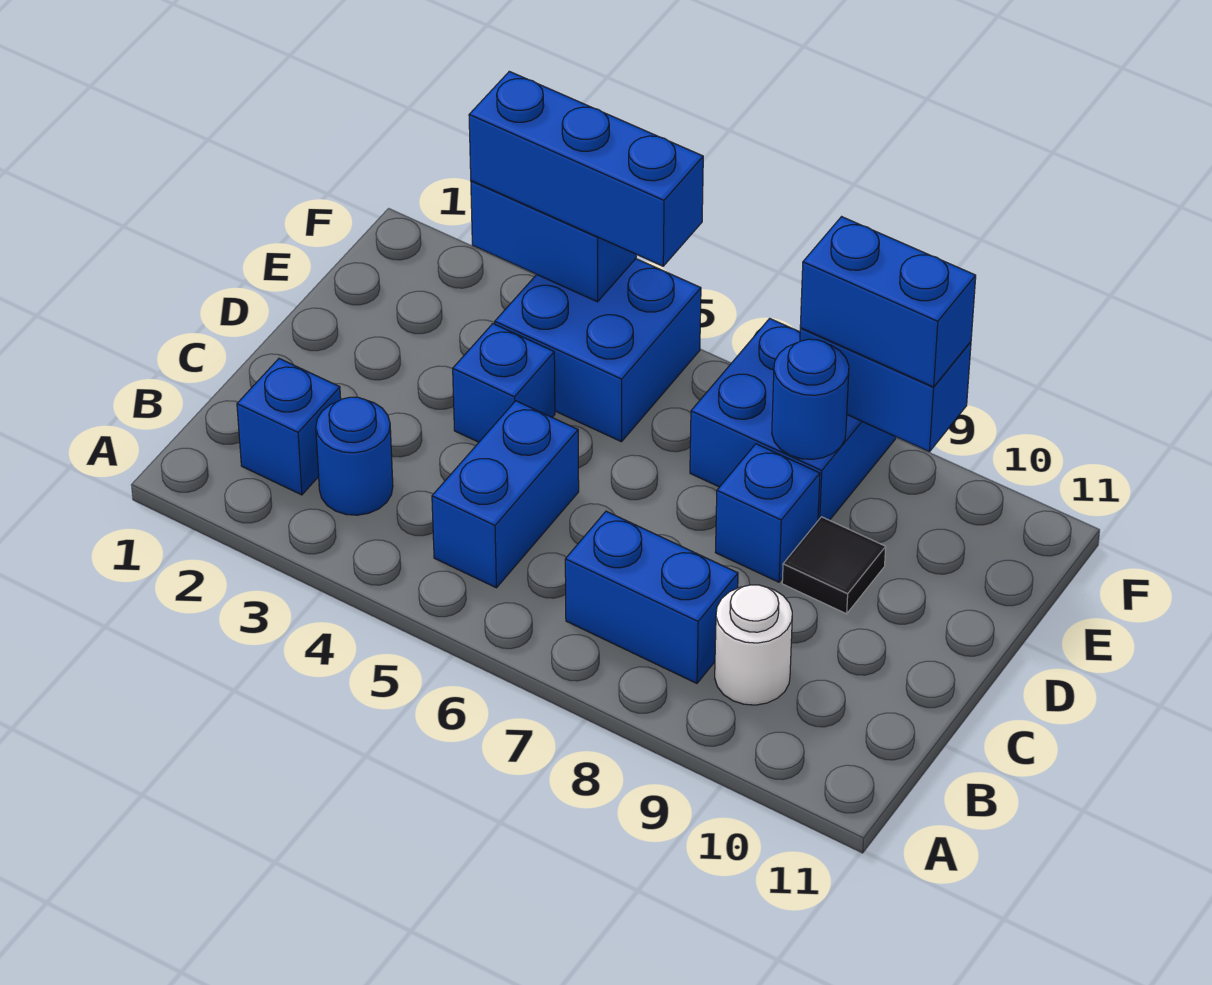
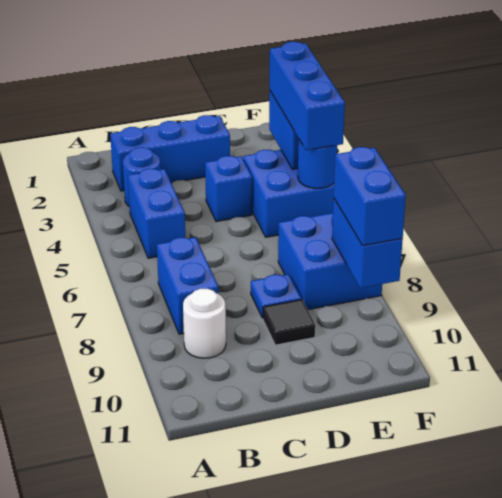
blue brick B2 level 1 -> blue brick B2:D2 level 1
blue brick B5:C5 level 1 -> blue brick B4:B5 level 1
blue brick D8 level 1 -> blue plate D8 level 1
blue round brick E8 level 2 -> blue round brick F5 level 2

